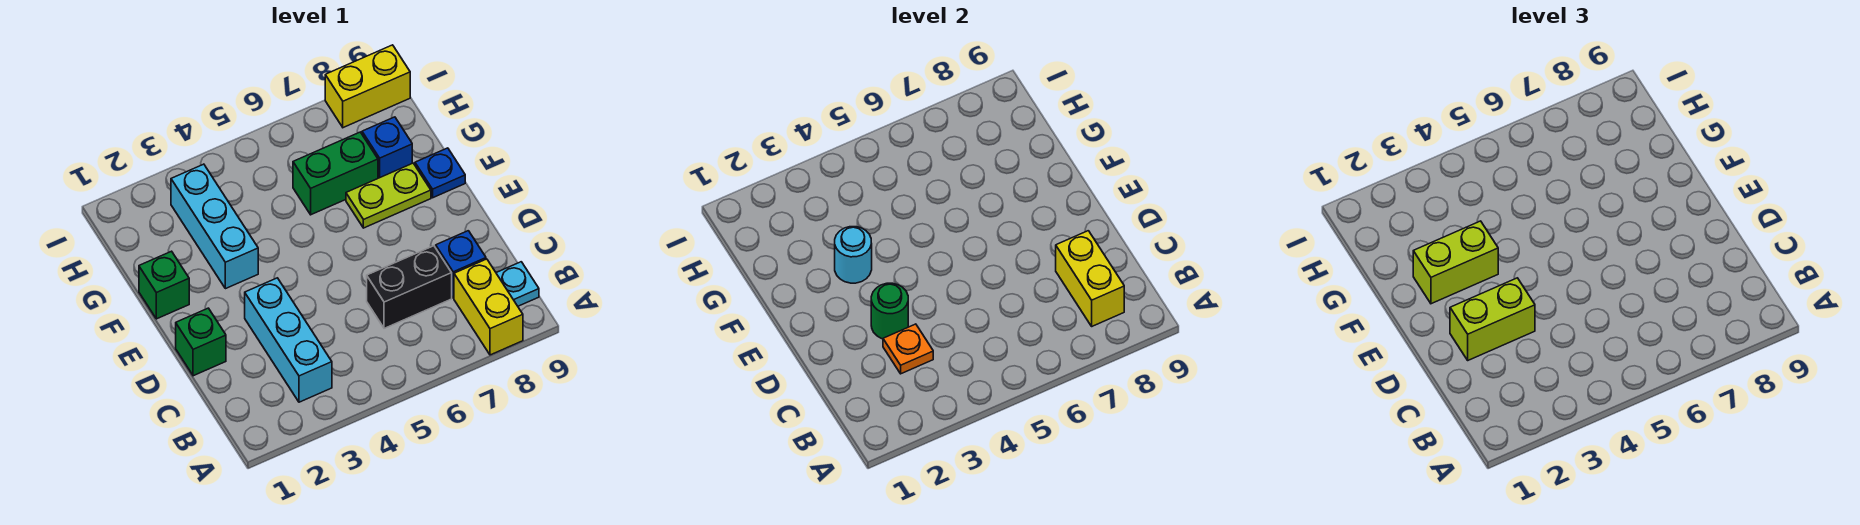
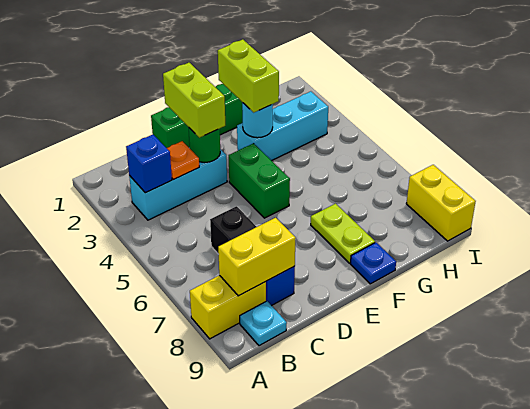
green brick G6:G7 level 1 -> green brick E4:E5 level 1
blue brick G8 level 1 -> blue brick B3 level 2

